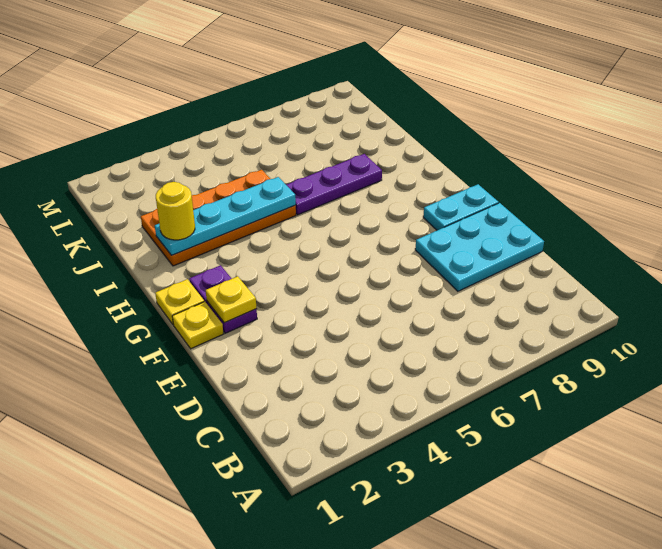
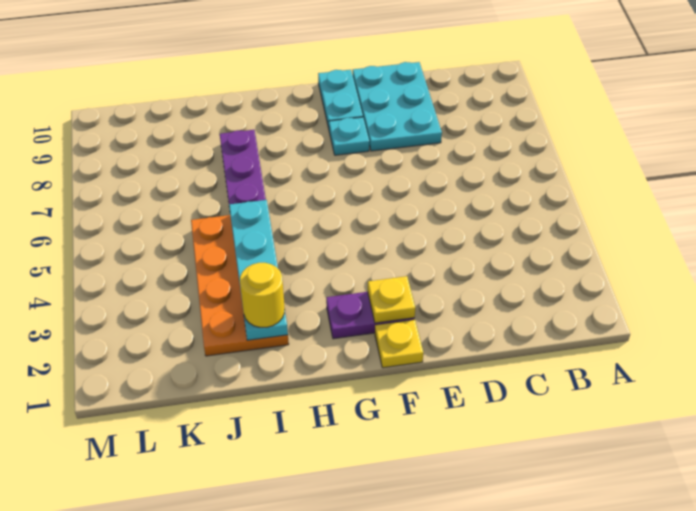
none -> cyan plate F8 level 1
yellow plate G1 level 1 -> none

